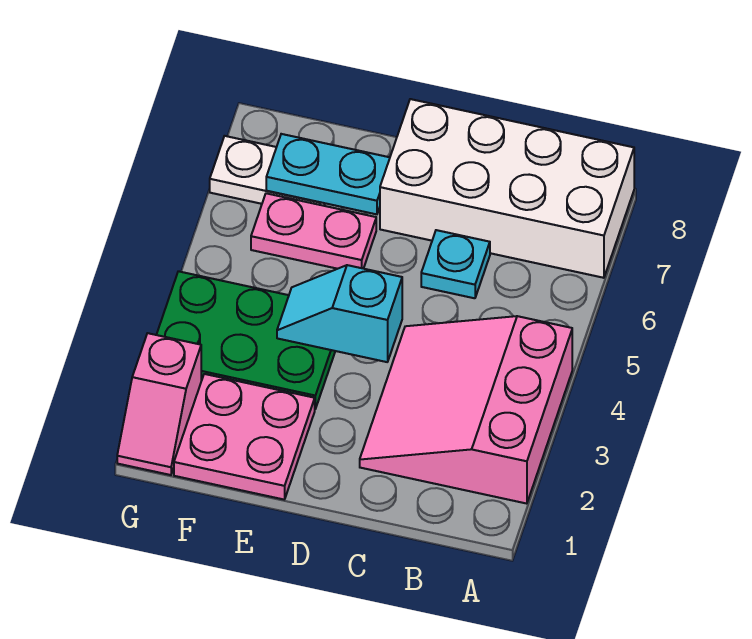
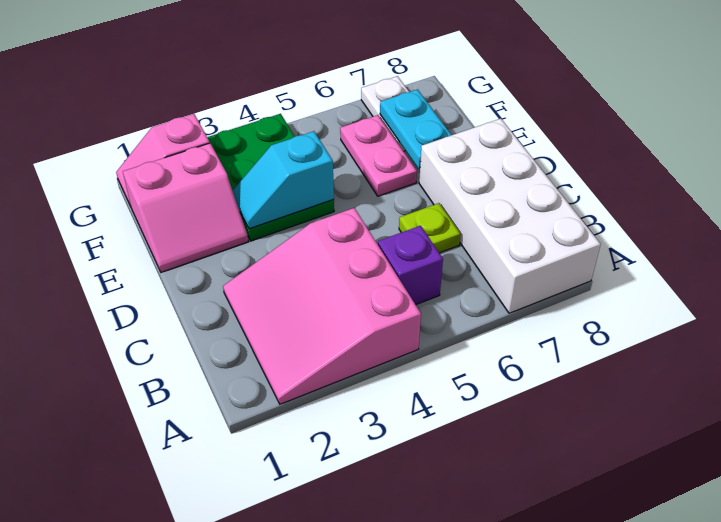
pink slope A2:C4 level 1 top A -> pink slope A2:C4 level 1 top 4
none -> purple brick B5 level 1
cyan plate C6 level 1 -> lime plate C6 level 1
cyan slope D4:E4 level 2 top D -> cyan slope E3:E4 level 2 top 4
pink plate E1:F2 level 1 -> pink slope E1:F2 level 1 top F

